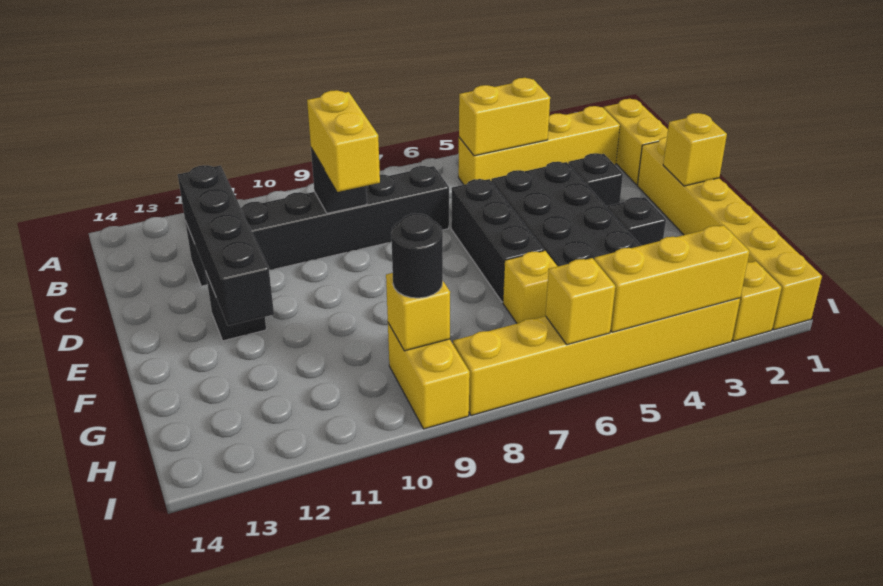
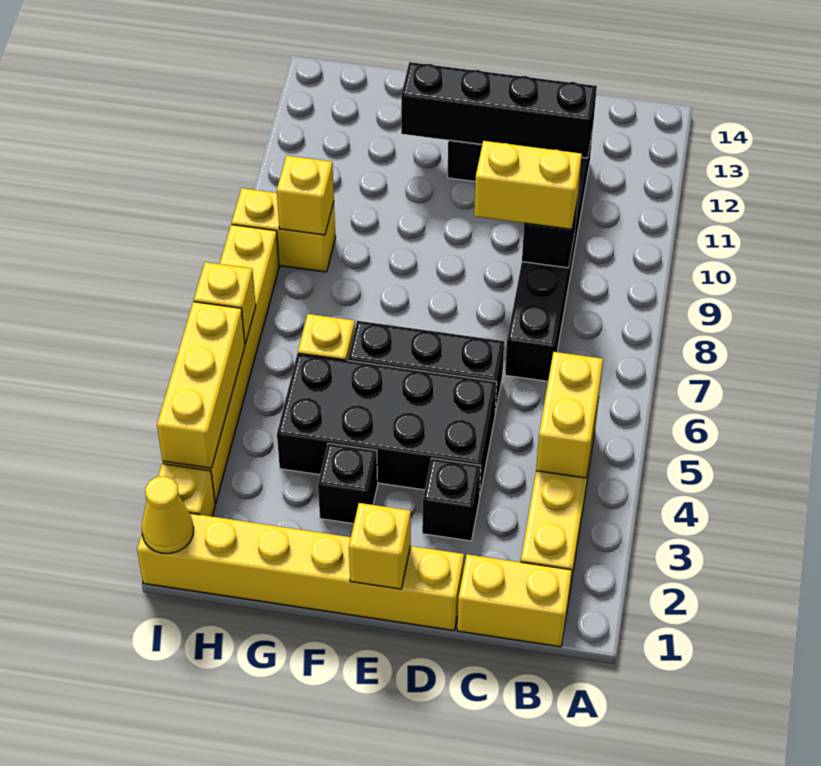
black round brick H9 level 3 -> none
none -> yellow cone I1 level 2

